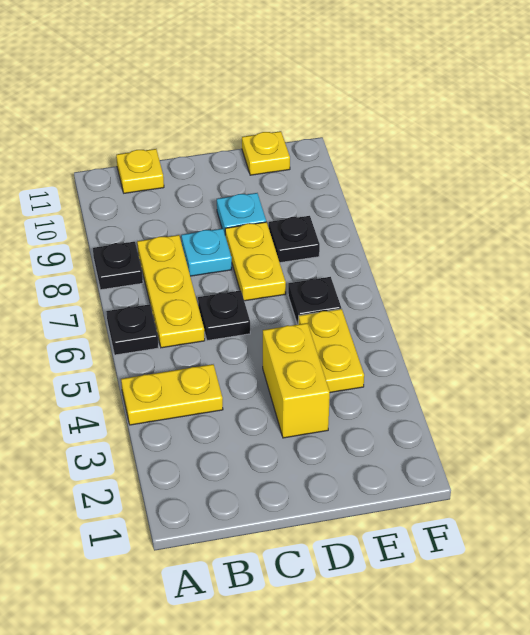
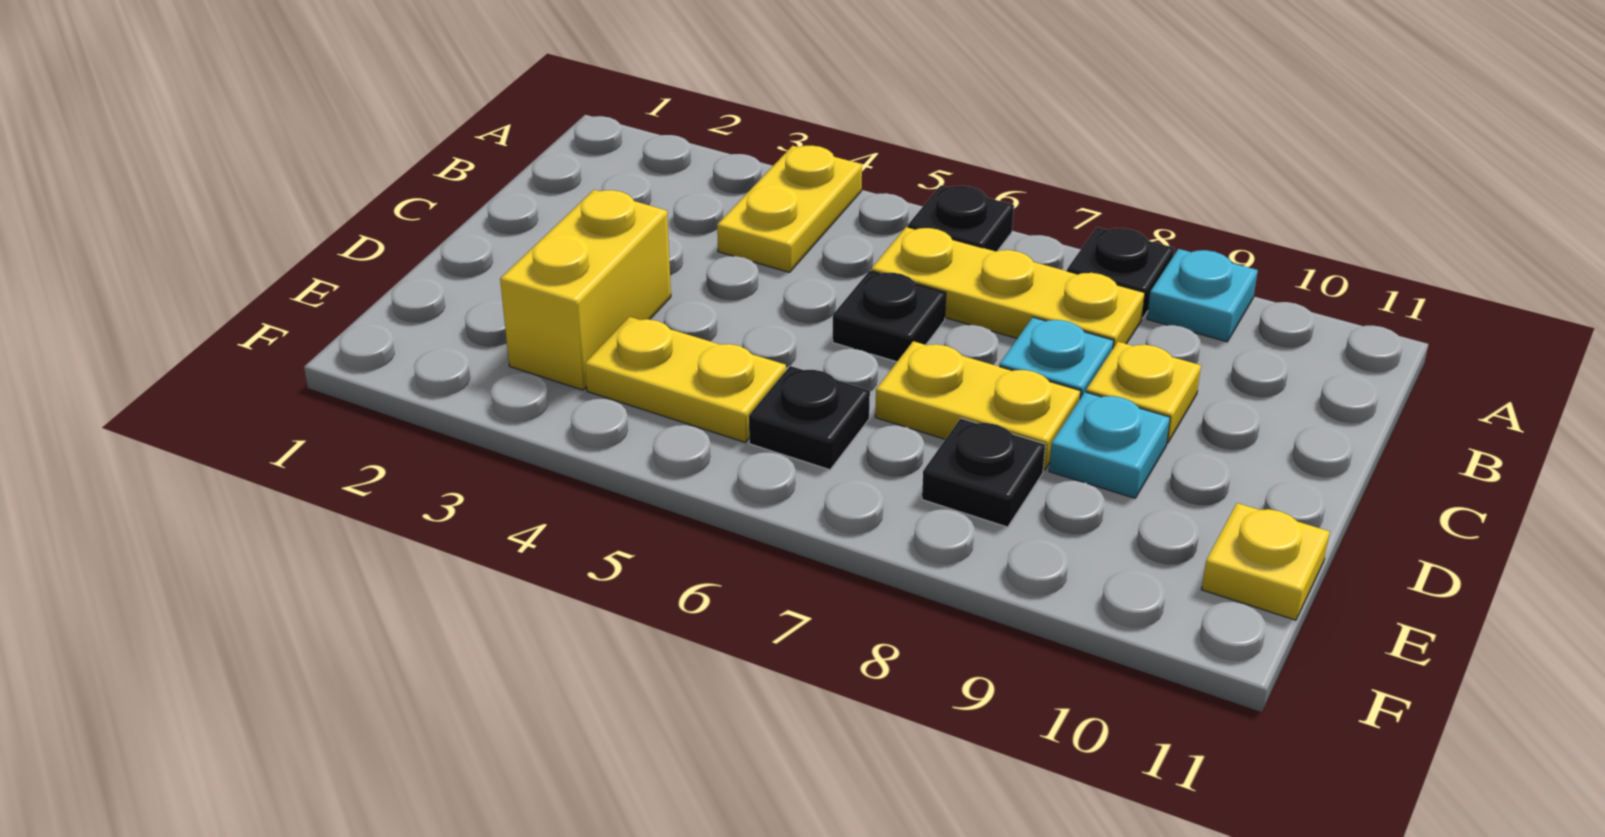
none -> cyan plate A9 level 1
yellow plate B11 level 1 -> yellow plate C9 level 1
yellow brick D3:D4 level 1 -> yellow brick D3:E3 level 1

